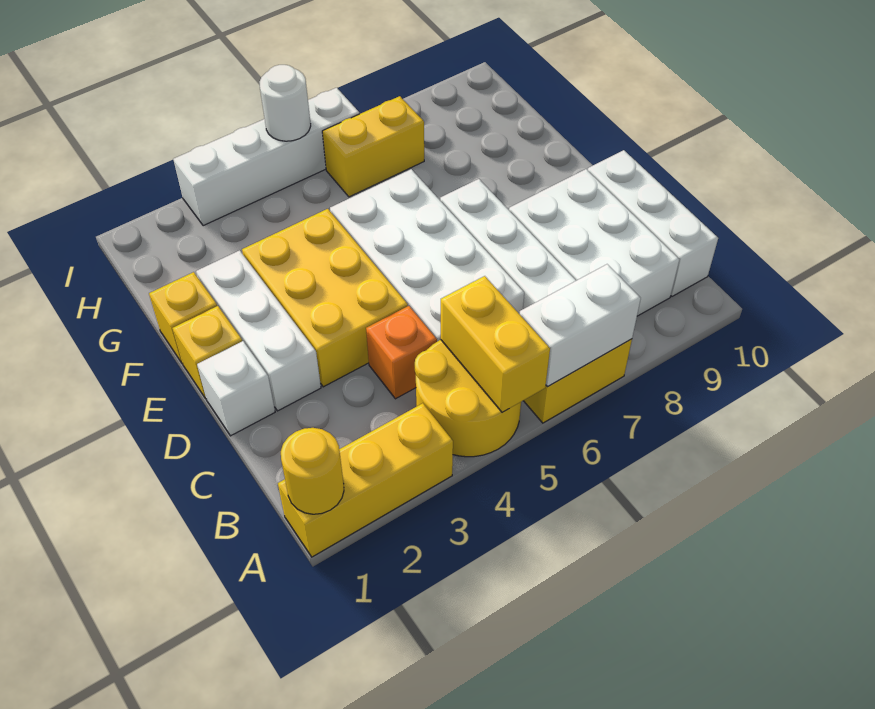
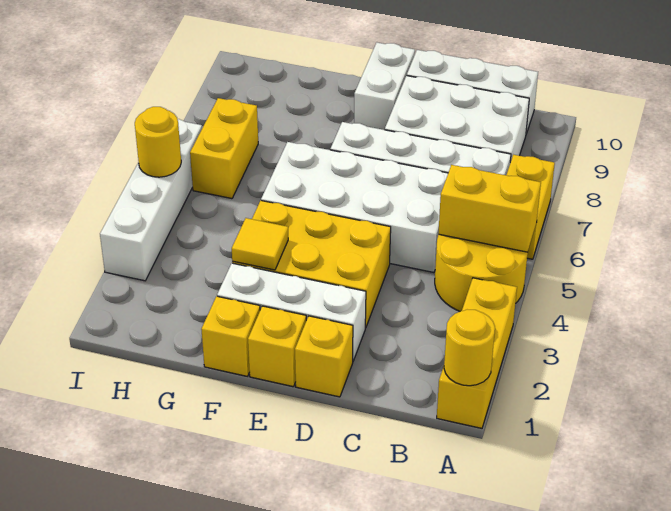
white brick A6:A7 level 2 -> white brick E9:E10 level 1
orange brick C4 level 1 -> none
white brick D1 level 1 -> yellow brick D1 level 1
none -> yellow tile F3 level 2
white round brick I5 level 2 -> yellow round brick I5 level 2

